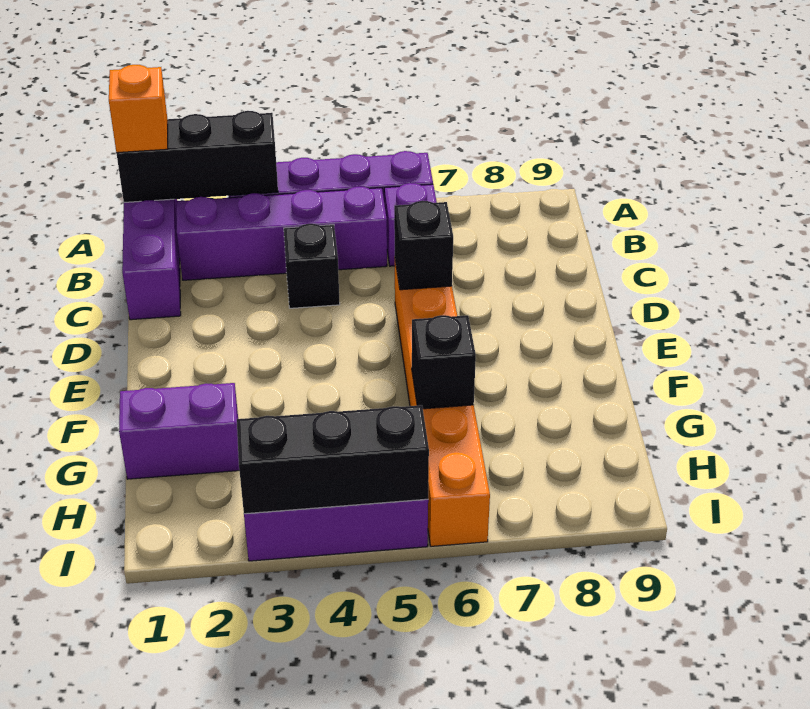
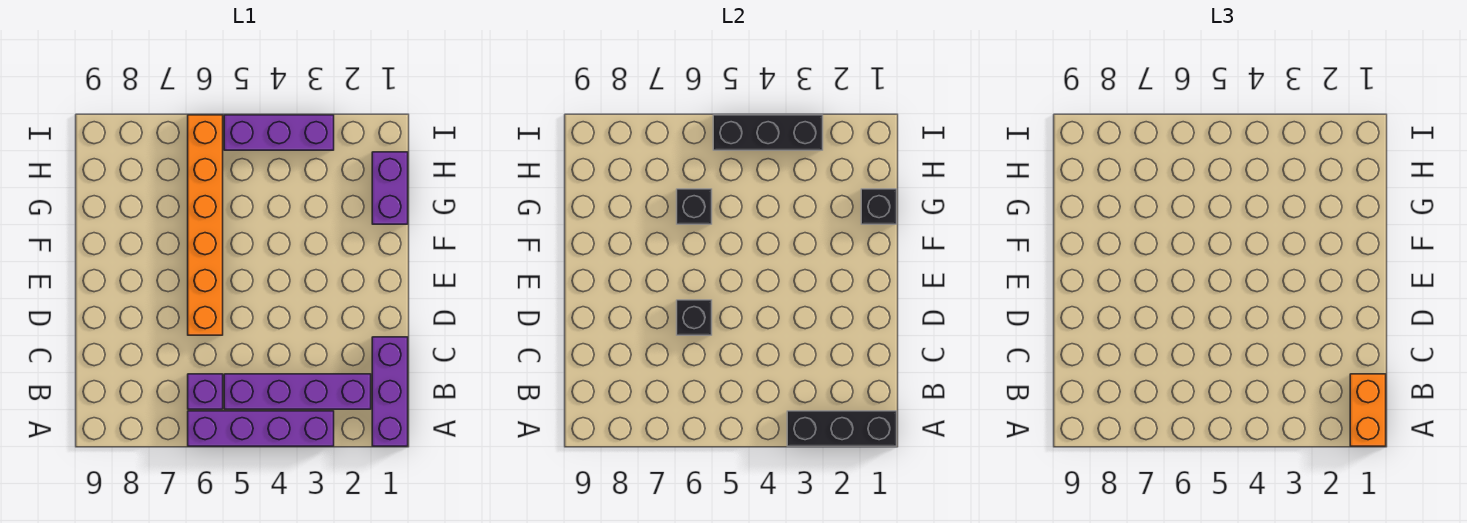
orange brick A1 level 3 -> orange brick A1:B1 level 3
black brick C4 level 1 -> black brick G1 level 2
purple brick G1:G2 level 1 -> purple brick G1:H1 level 1

